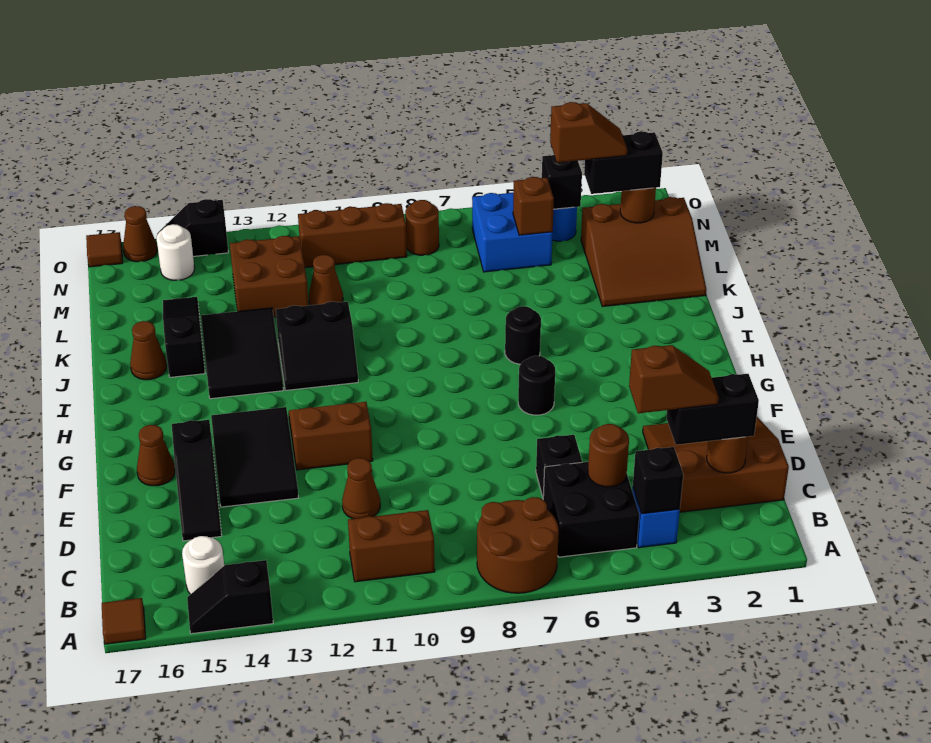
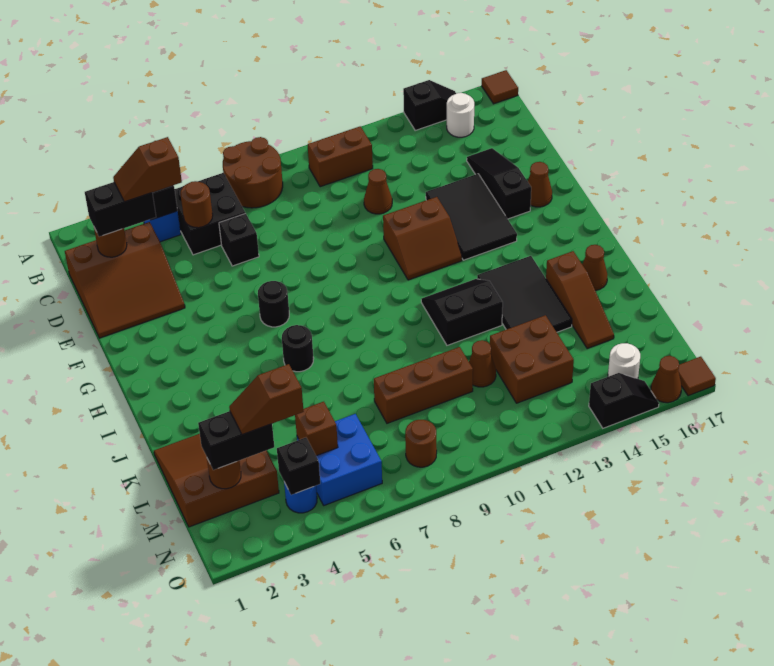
black slope J15:L15 level 1 top J -> brown slope J15:L15 level 1 top J
brown brick N9:N11 level 1 -> brown brick L8:L10 level 1

